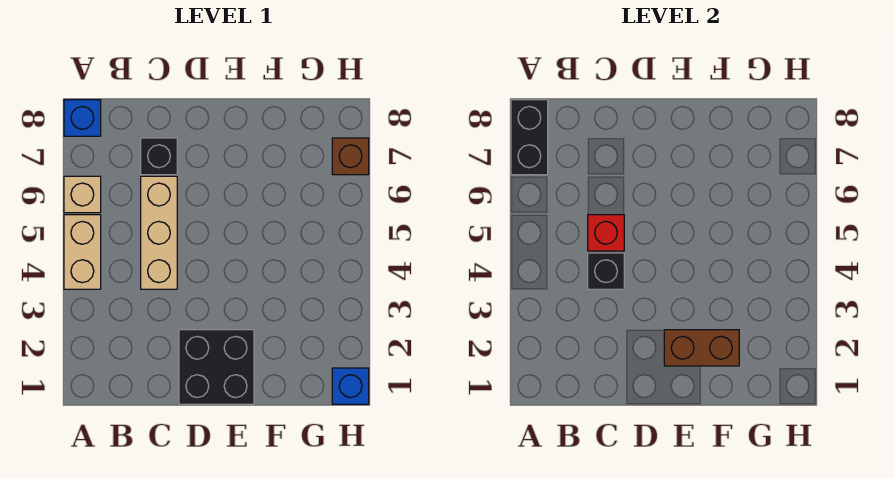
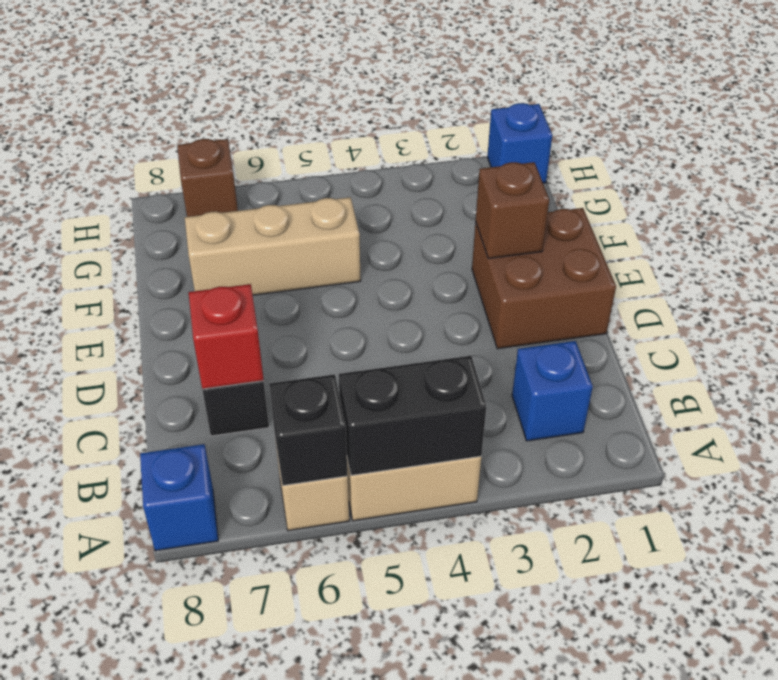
black brick A7:A8 level 2 -> black brick A4:A5 level 2
none -> blue brick B2 level 1
tan brick C4:C6 level 1 -> tan brick F5:F7 level 1
black brick C4 level 2 -> black brick A6 level 2
red brick C5 level 2 -> red brick C7 level 2
black brick D1:E2 level 1 -> brown brick D1:E2 level 1
brown brick E2:F2 level 2 -> brown brick E2 level 2

